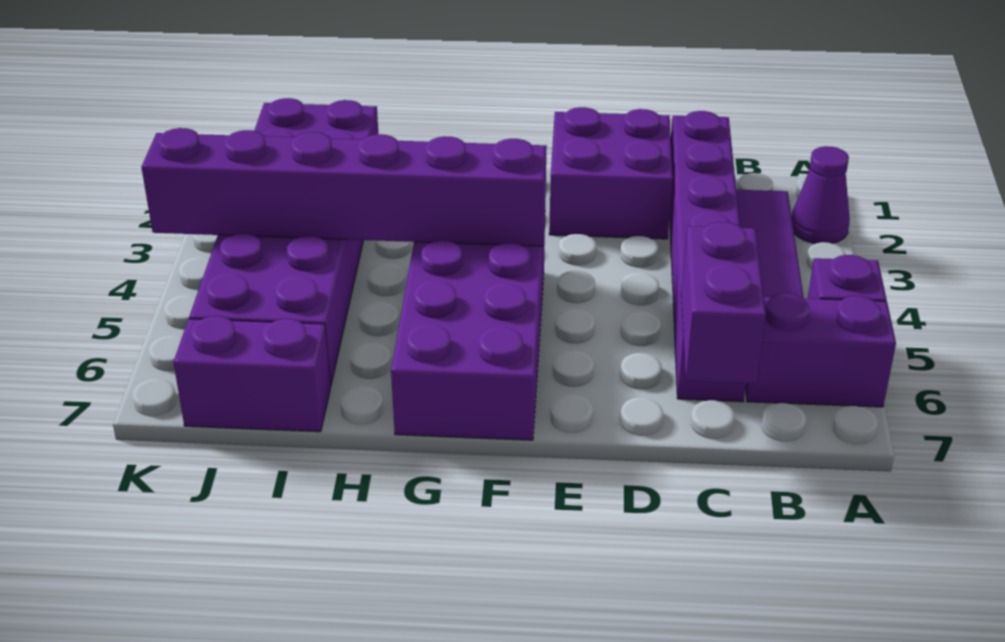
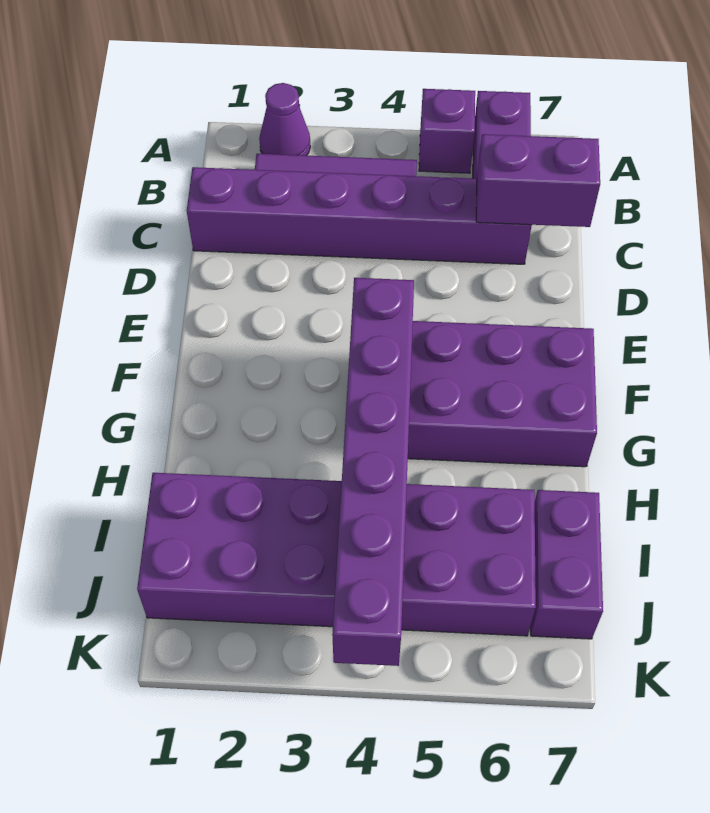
purple brick D1:E2 level 1 -> none

